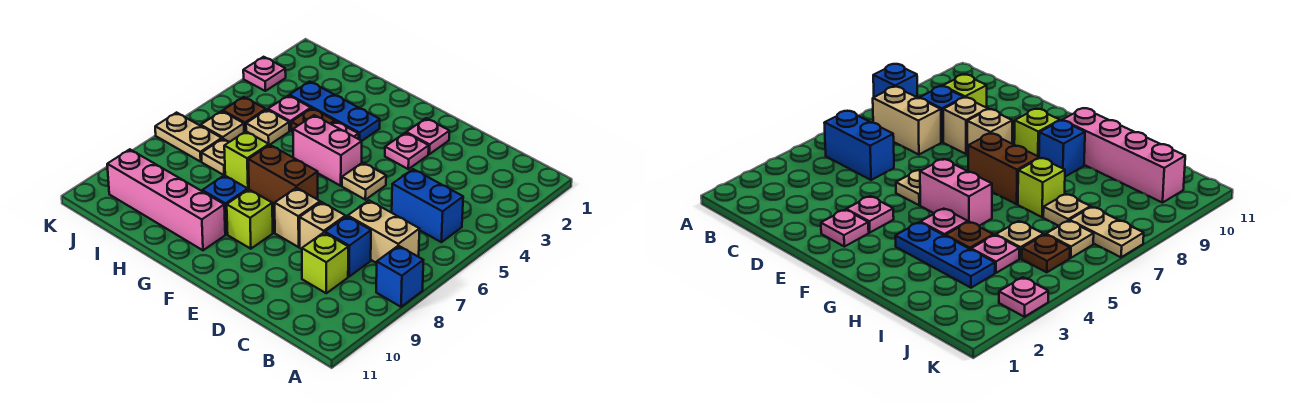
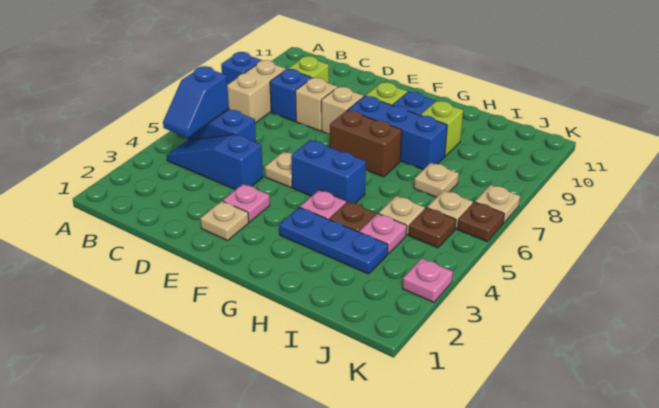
none -> blue slope B4:D4 level 1 top D
none -> blue slope B4:B5 level 2 top 5
tan brick B7:C7 level 1 -> tan brick B7:B8 level 1
pink plate E2 level 1 -> tan plate E2 level 1
pink brick F5:G5 level 1 -> blue brick F5:G5 level 1
none -> blue brick F8:H8 level 1
pink brick G10:J10 level 1 -> none
lime brick H7 level 1 -> lime brick H9 level 1
tan plate J7:K7 level 1 -> tan plate K7 level 1
none -> brown plate K6 level 1

